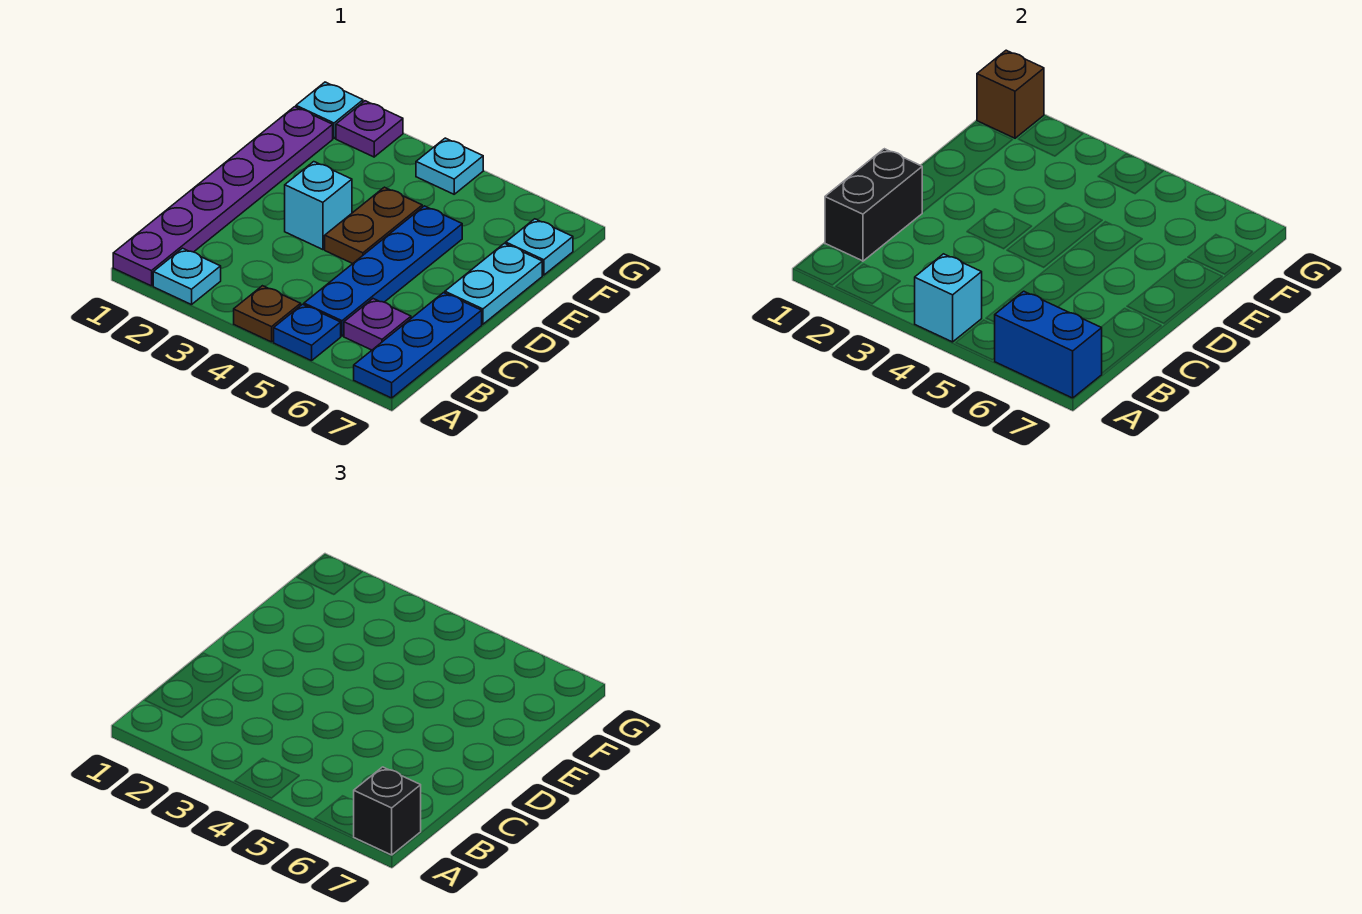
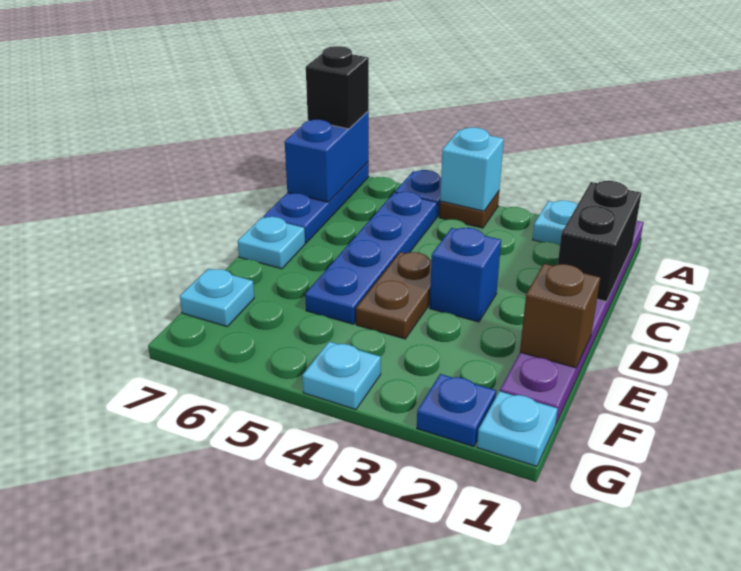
blue brick A6:A7 level 2 -> blue brick A7:B7 level 2
purple plate B6 level 1 -> none
cyan brick D3 level 1 -> blue brick D3 level 1
cyan plate D7:E7 level 1 -> cyan plate D7 level 1
brown brick G1 level 2 -> brown brick E1 level 2
purple plate G2 level 1 -> blue plate G2 level 1

